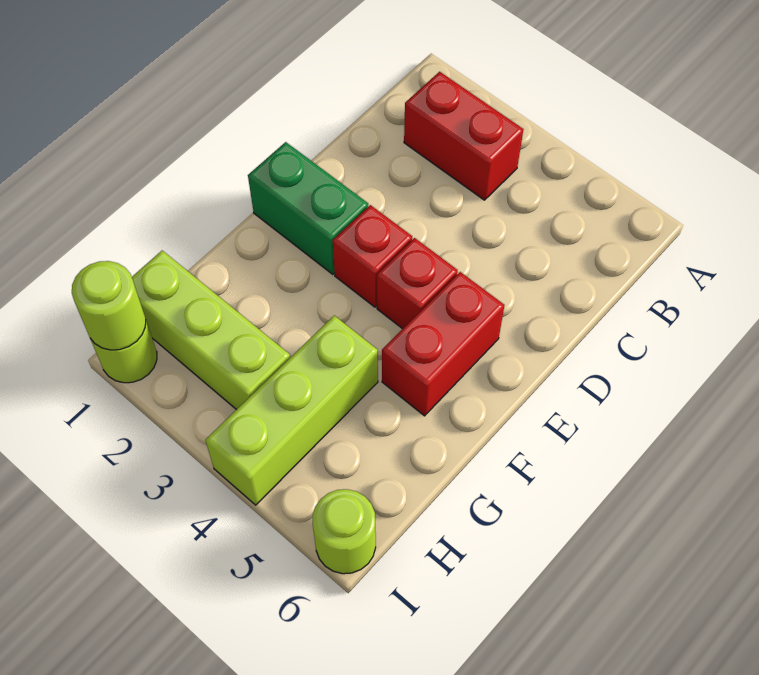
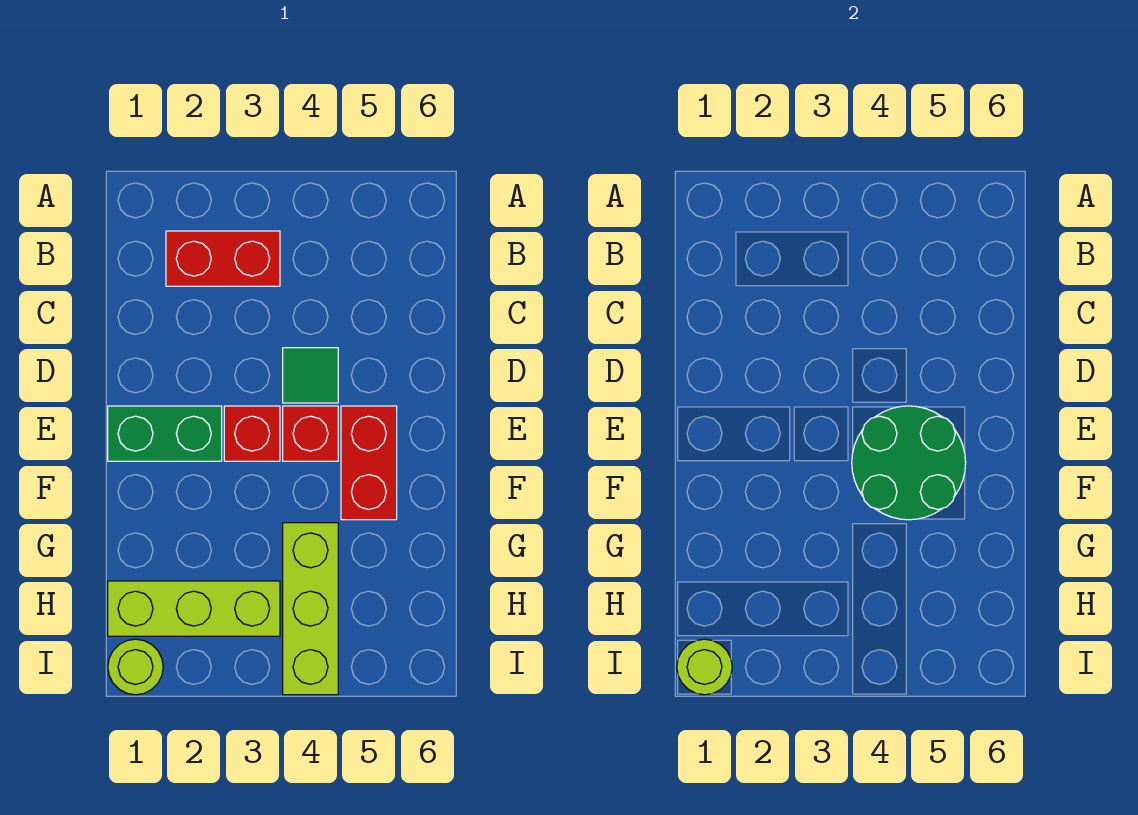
none -> green tile D4 level 1
none -> green round brick E4:F5 level 2
lime round brick I6 level 1 -> none

